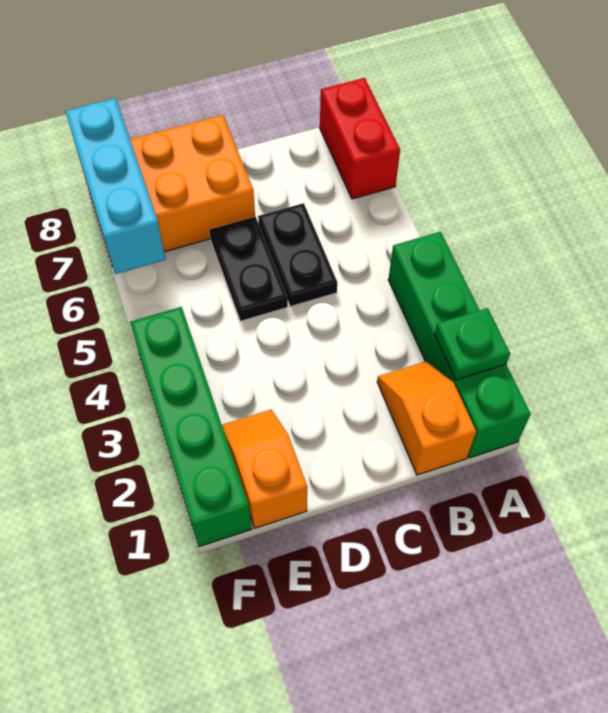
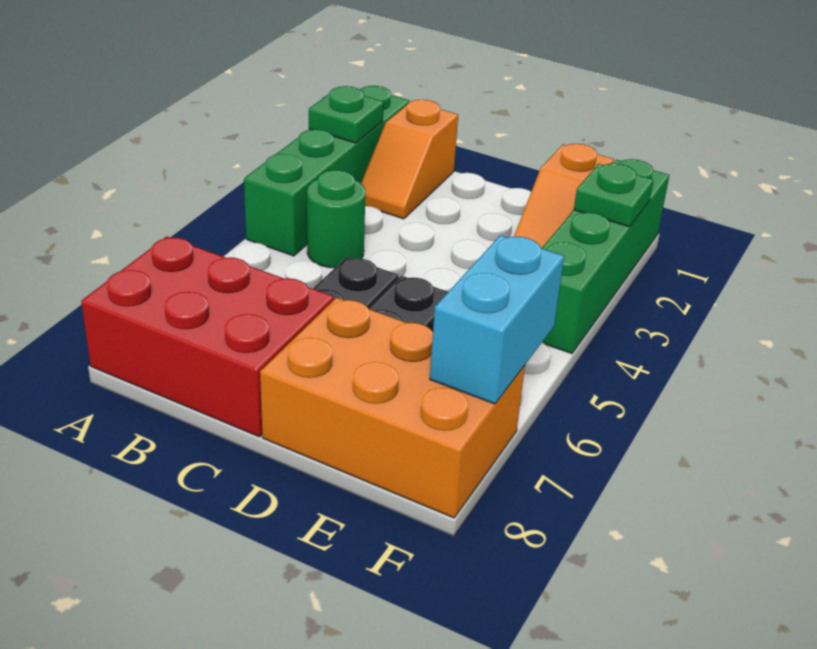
red brick A7:A8 level 1 -> red brick A7:C8 level 1
none -> green round brick B4 level 1
none -> green plate F2 level 2
cyan brick F6:F8 level 2 -> cyan brick F6:F7 level 2

